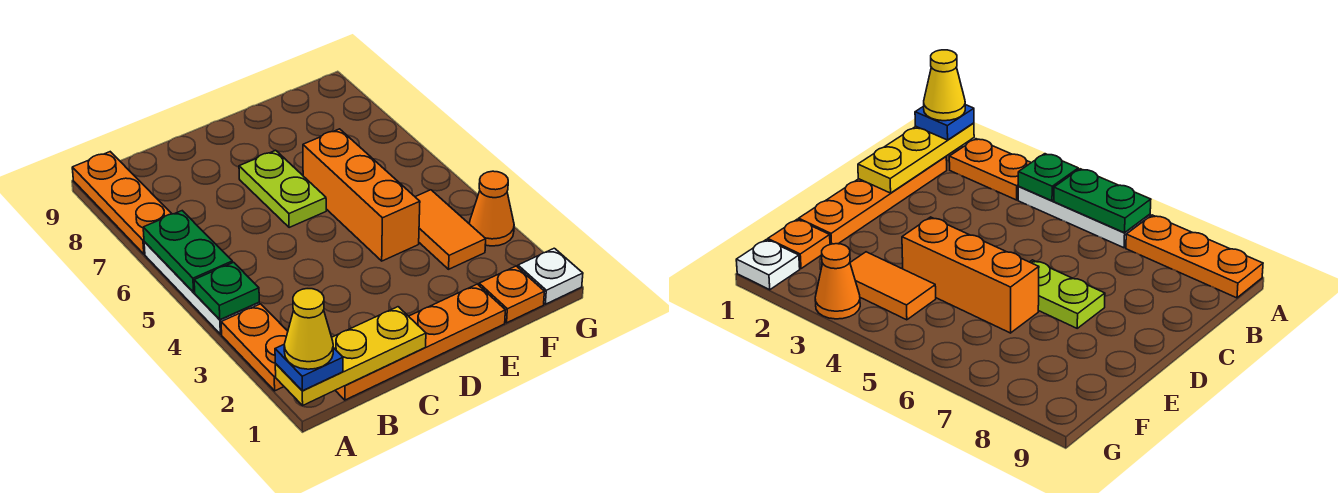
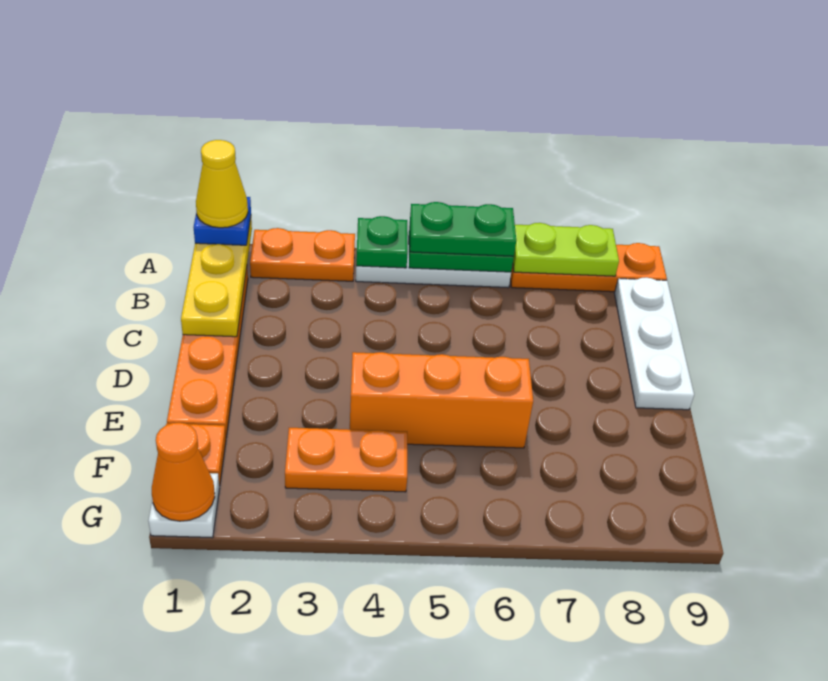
none -> green plate A5:A6 level 3
none -> white plate B9:D9 level 1
lime plate D6:D7 level 1 -> lime plate A7:A8 level 2
orange tile F3:F4 level 1 -> orange plate F3:F4 level 1
orange cone G3 level 1 -> orange cone G1 level 2

